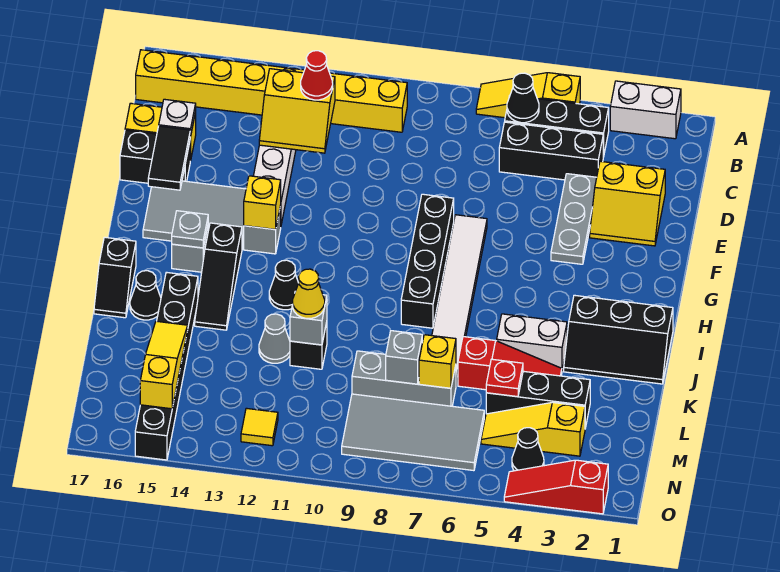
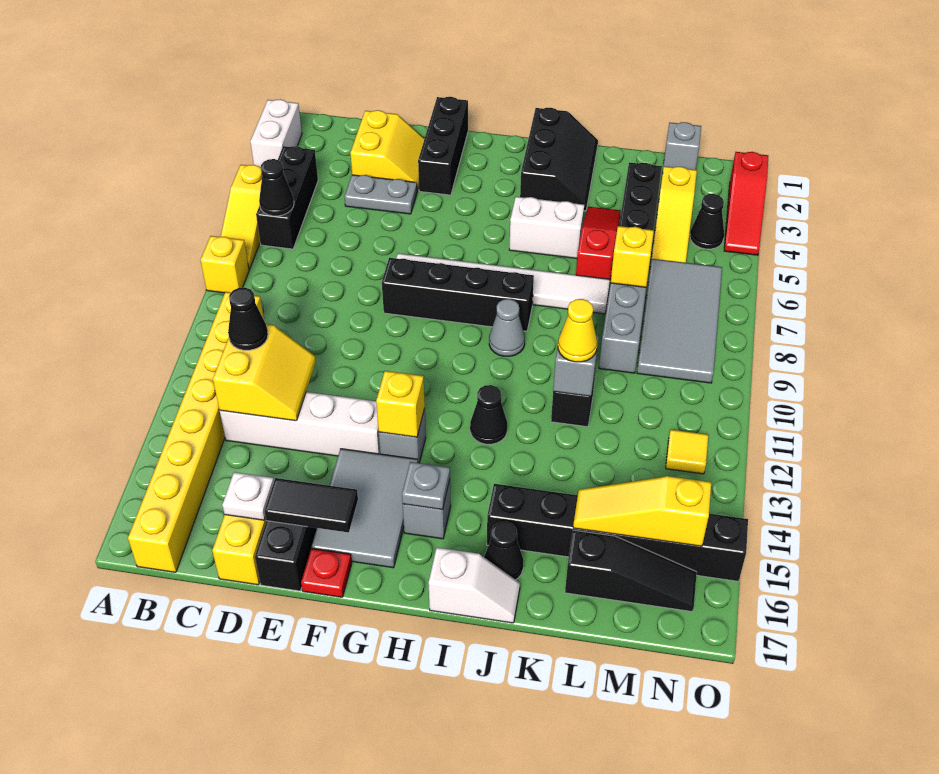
none -> yellow brick A8 level 1
black brick C4:C6 level 1 -> black brick F1:F3 level 1
red cone C12 level 3 -> black cone C12 level 3
grey plate D4:F4 level 1 -> grey plate D4:E4 level 1
black slope H14:J14 level 1 top H -> black slope L16:N16 level 1 top L
black slope I17:J17 level 1 top I -> white slope I17:J17 level 1 top I
white brick J4:J5 level 1 -> white brick I5:J5 level 1
grey cone K12 level 1 -> grey cone I9 level 1
red plate L5 level 2 -> red plate F17 level 1
grey brick L8 level 2 -> grey brick M1 level 1

